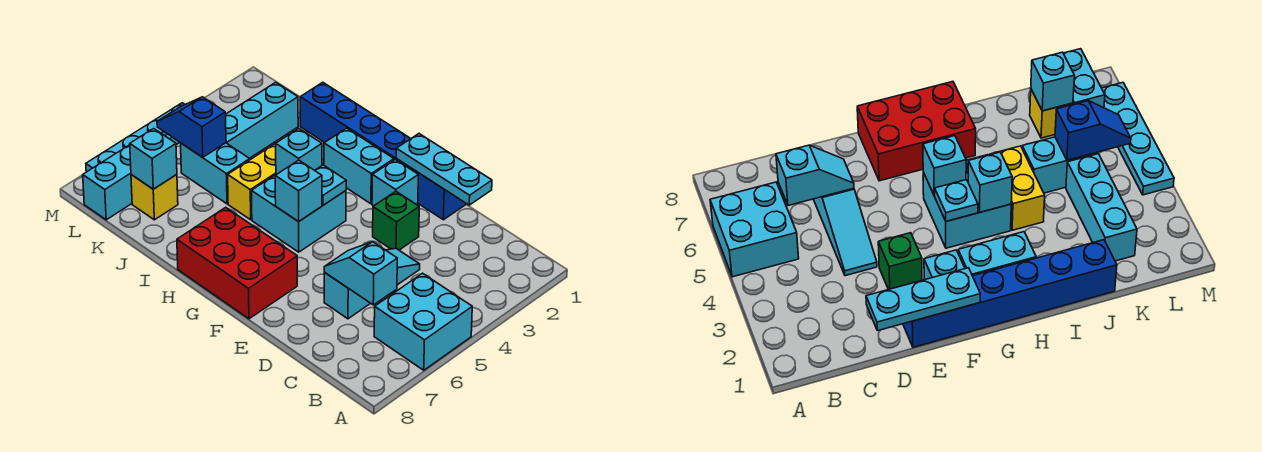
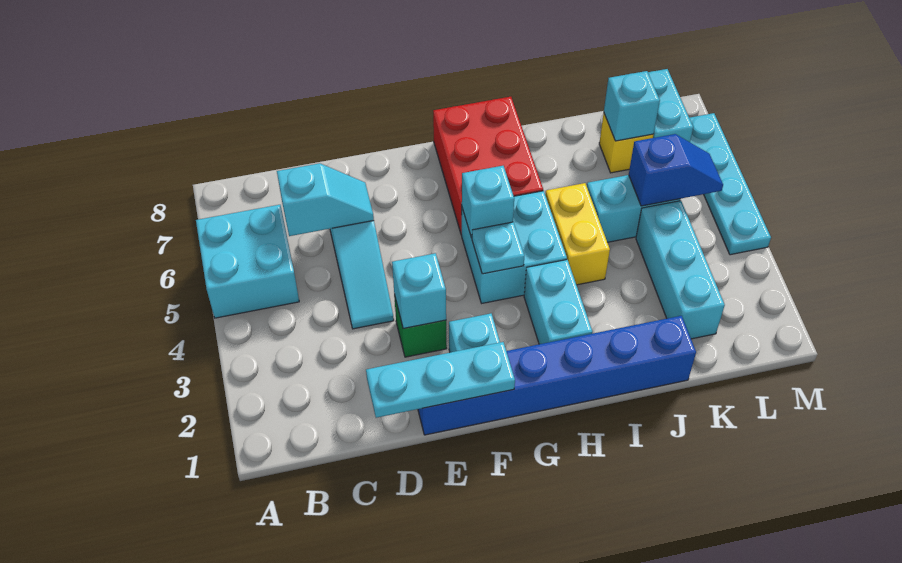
red brick F7:H8 level 1 -> red brick G6:H8 level 1
cyan brick G2:H2 level 1 -> cyan brick H2:H3 level 1
cyan brick H4 level 2 -> cyan brick E3 level 2

